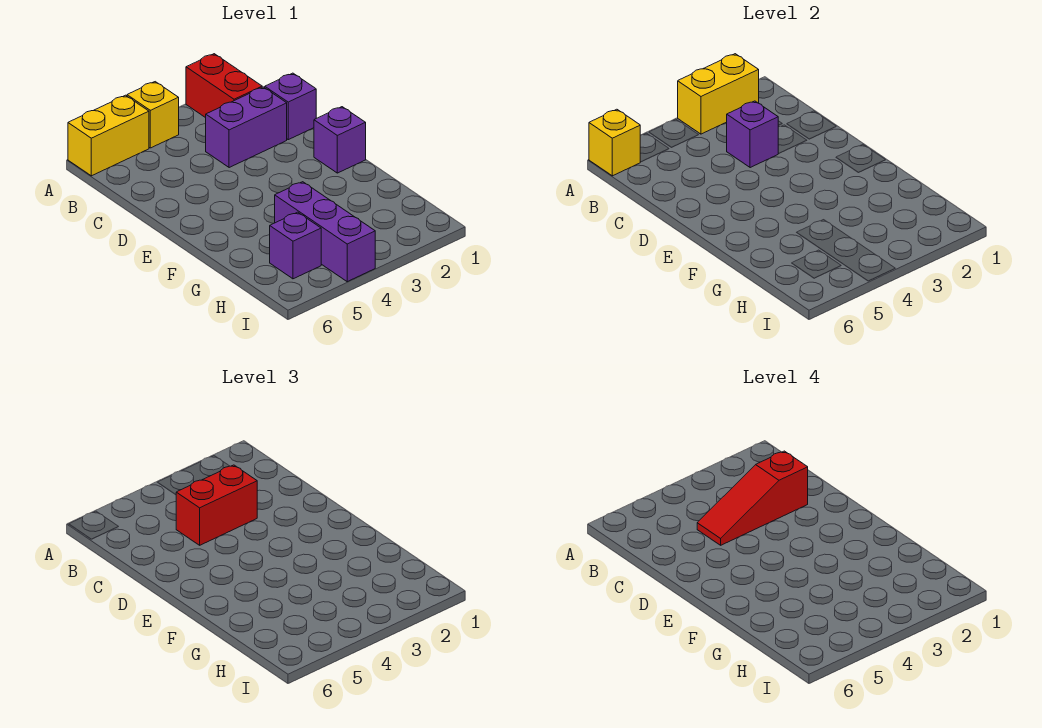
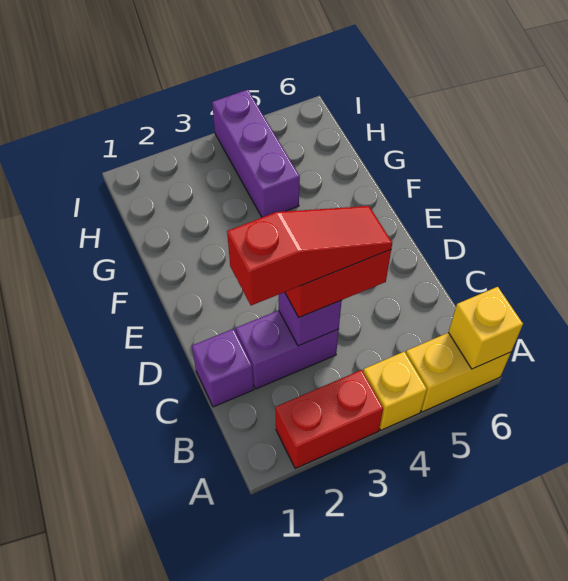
red brick A2:B2 level 1 -> red brick A2:A3 level 1
yellow brick A2:A3 level 2 -> none
purple brick E1 level 1 -> none
purple brick H5 level 1 -> none

